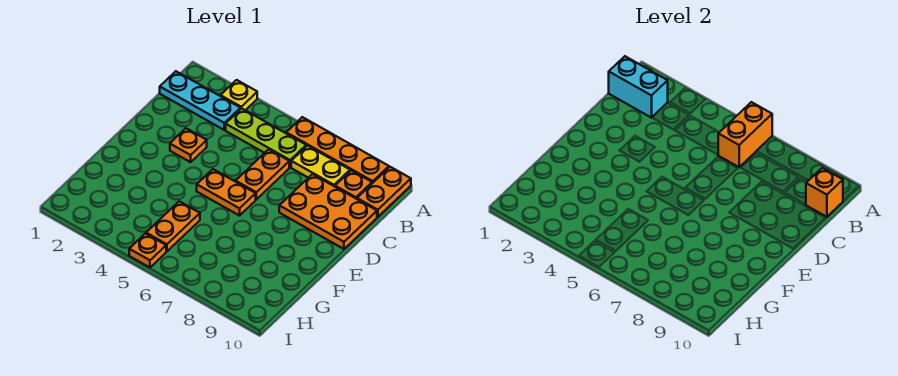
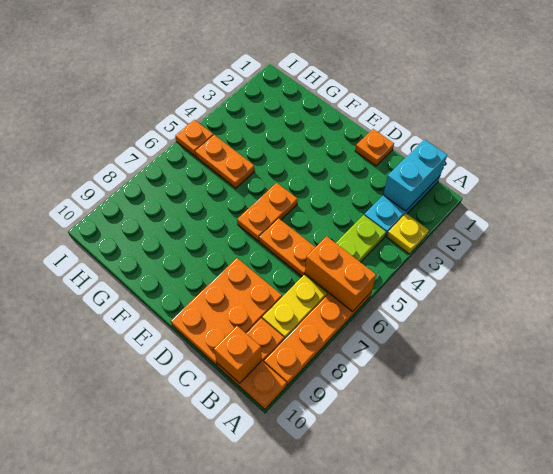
orange plate D3 level 1 -> orange plate D1 level 1

